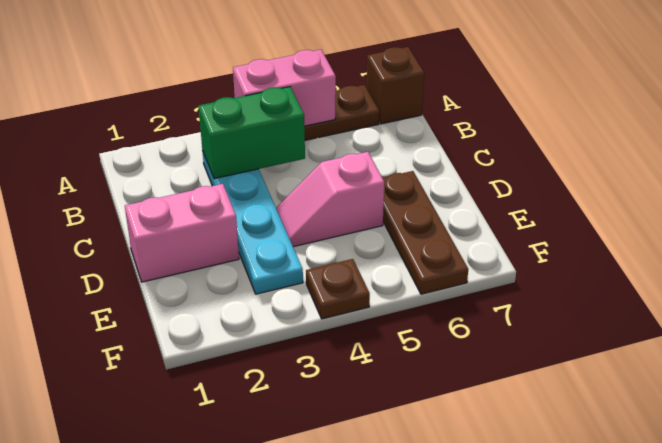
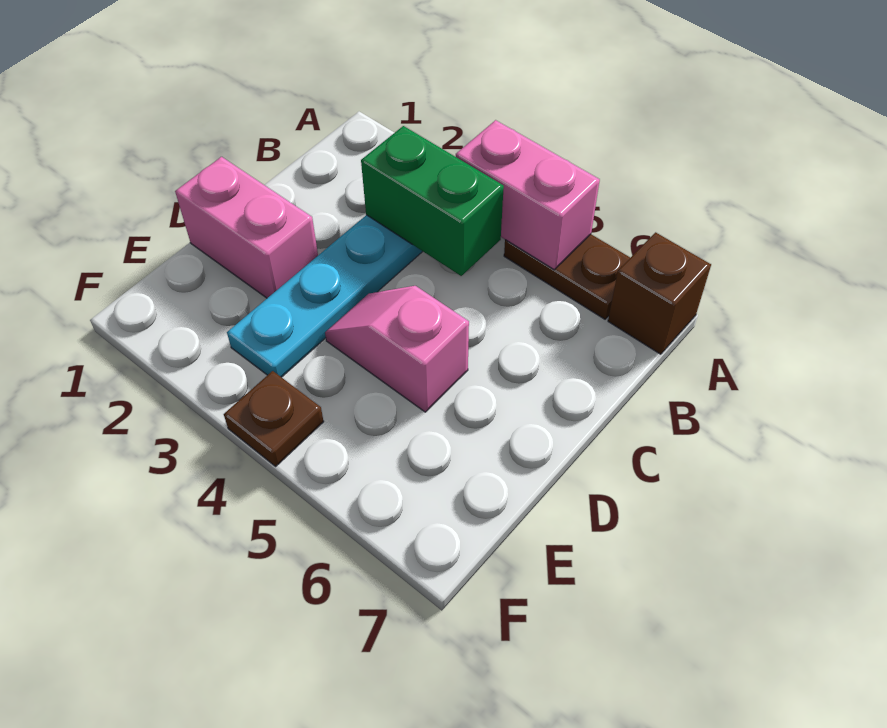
brown plate D6:F6 level 1 -> none

